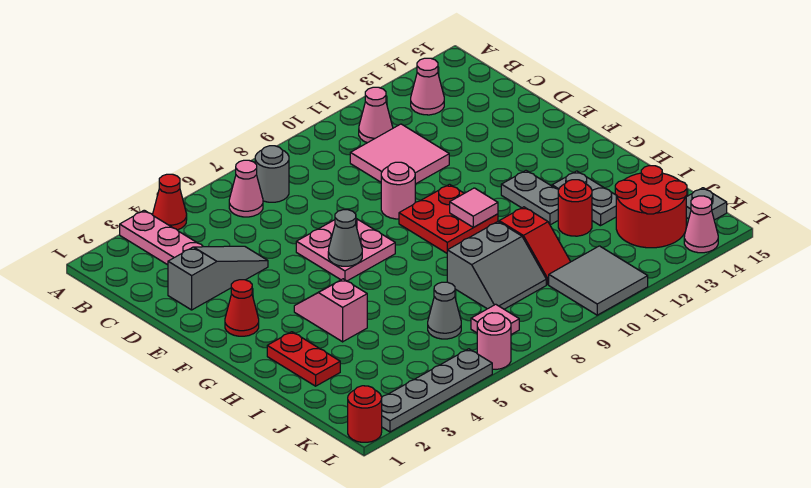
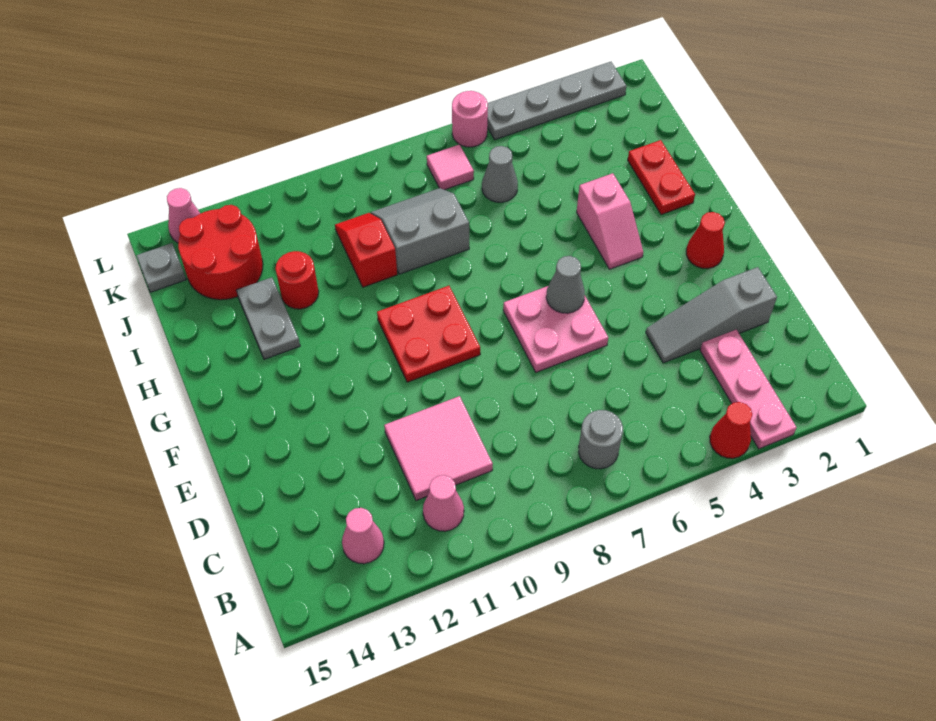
pink cone B6 level 1 -> none
pink round brick E9 level 1 -> none
pink tile G10 level 2 -> none
grey plate G12:H12 level 1 -> none
grey tile K10:L11 level 1 -> none
red round brick L1 level 1 -> none

